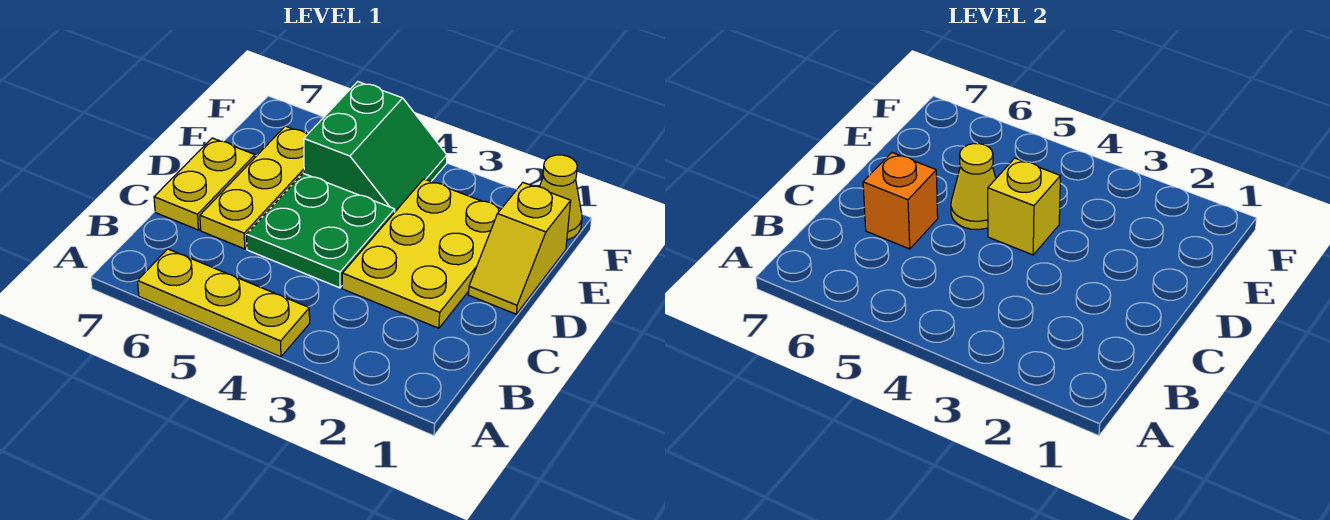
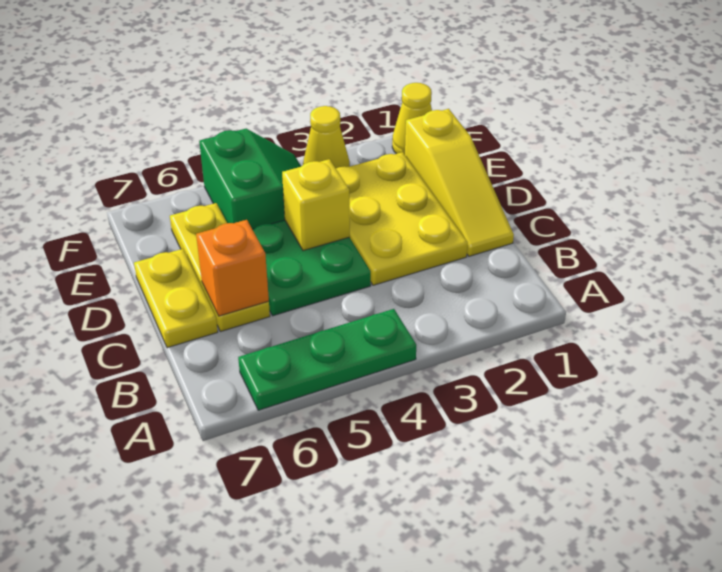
yellow plate A4:A6 level 1 -> green plate A4:A6 level 1
yellow slope D1:E1 level 1 top E -> yellow slope C1:E1 level 1 top E
yellow cone D5 level 2 -> yellow cone F3 level 1

